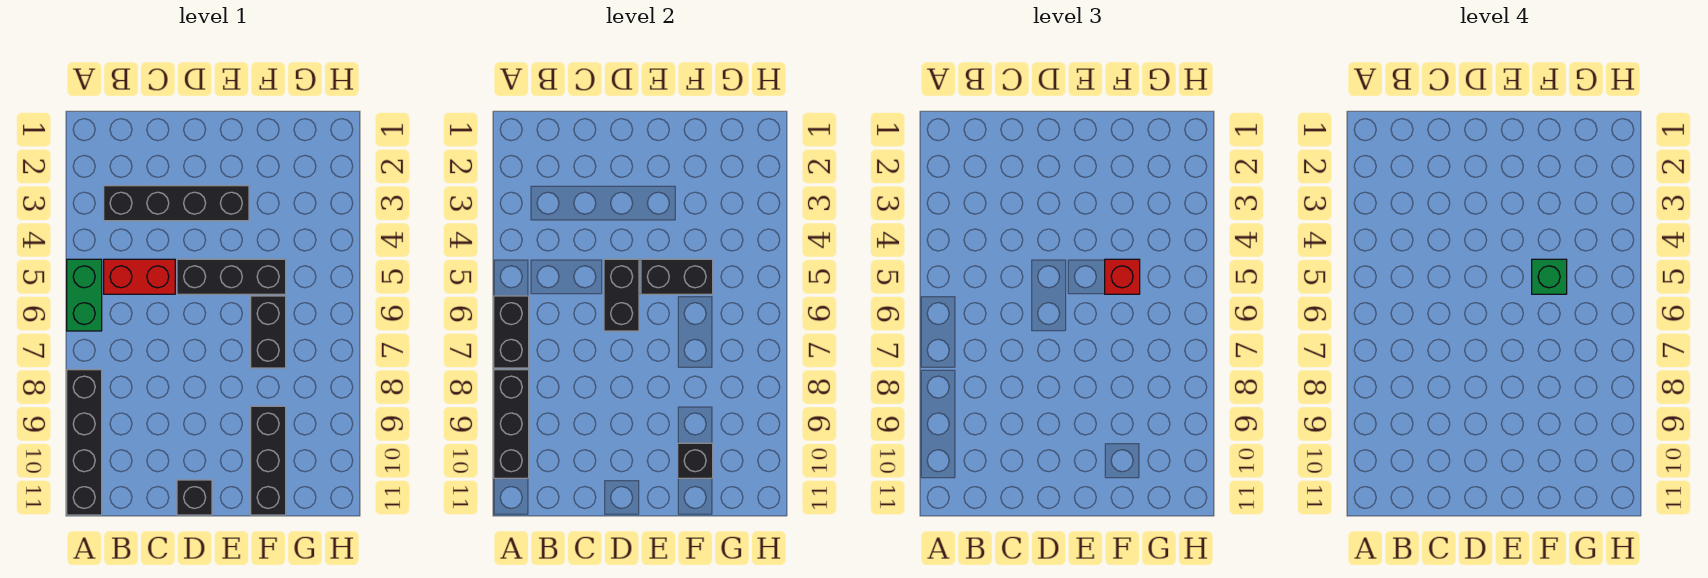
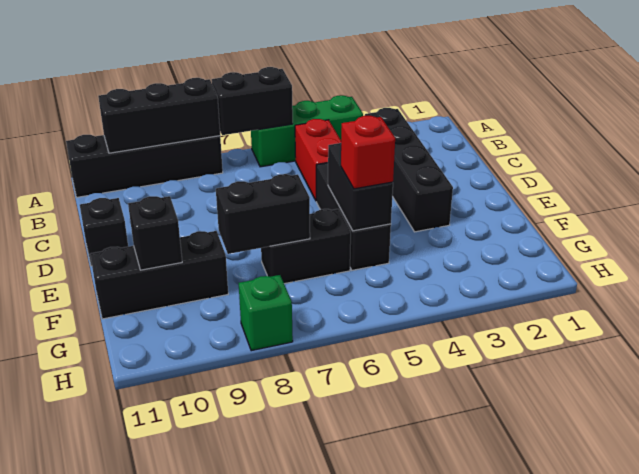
green brick A5:A6 level 1 -> green brick A4:A6 level 1
black brick D5:D6 level 2 -> black brick F7:F8 level 2
green brick F5 level 4 -> green brick H8 level 1

